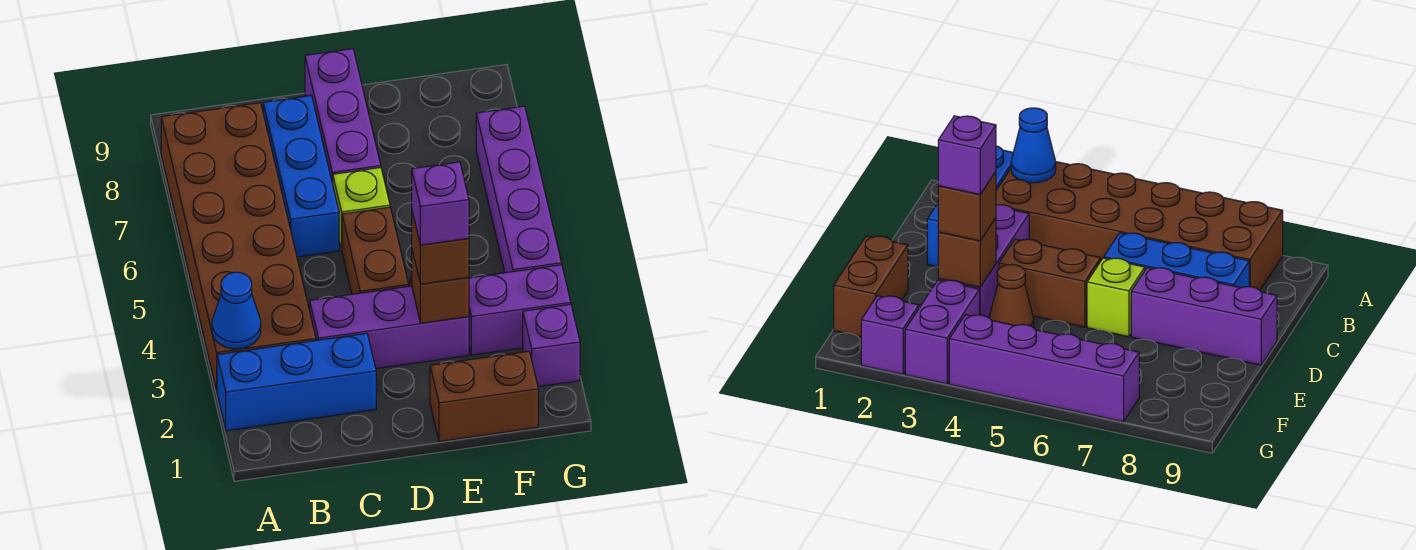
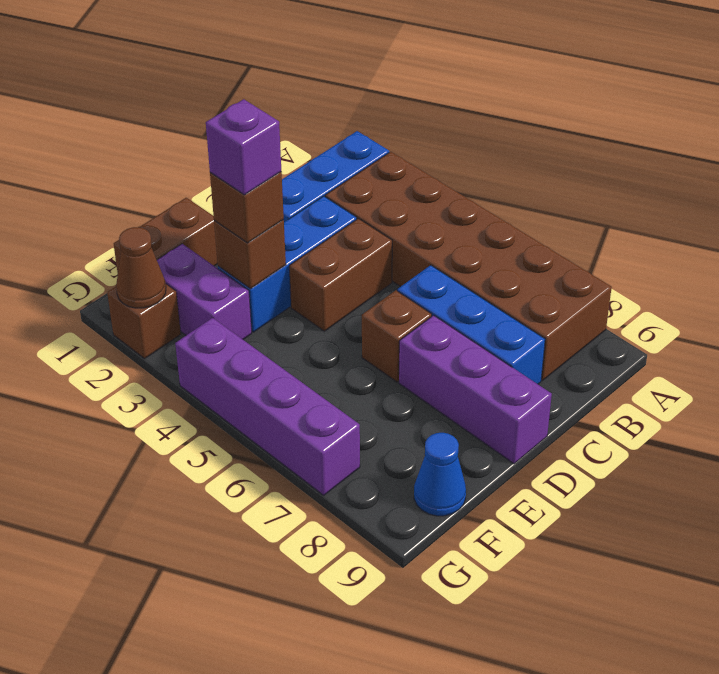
blue cone A3 level 2 -> blue cone F9 level 1
purple brick C3:E3 level 1 -> blue brick C3:E3 level 1
brown brick D4:D5 level 1 -> brown brick C4:D4 level 1
lime brick D6 level 1 -> brown brick D6 level 1
brown cone E4 level 1 -> brown cone G2 level 2
purple brick F3:G3 level 1 -> purple brick F2:F3 level 1
purple brick G2 level 1 -> brown brick G2 level 1

